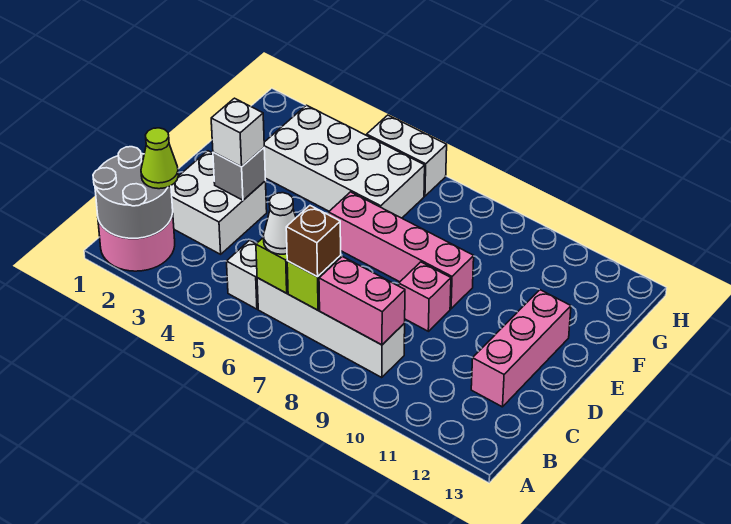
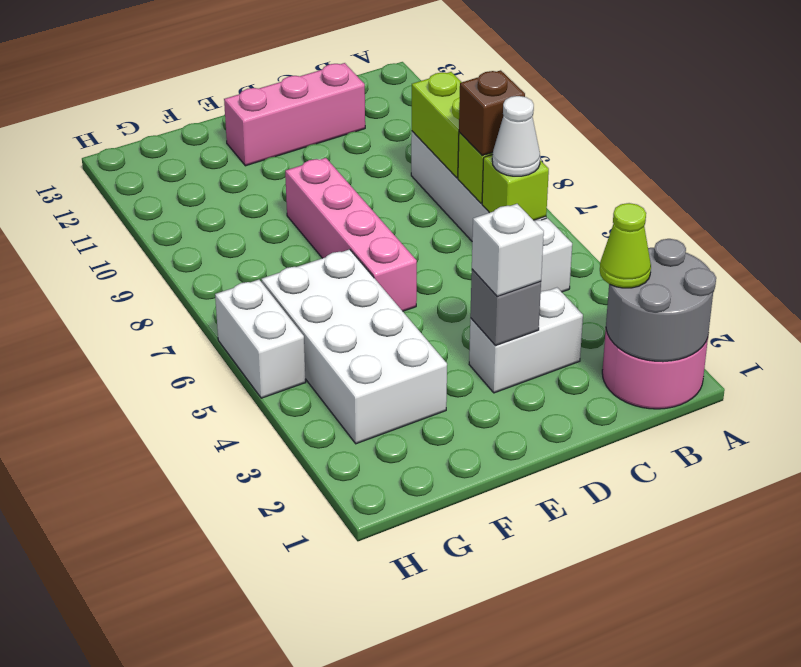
pink brick B8:B9 level 2 -> lime brick B8:B9 level 2
white brick C2:D3 level 1 -> white brick C3:D3 level 1
pink brick D9 level 1 -> none

